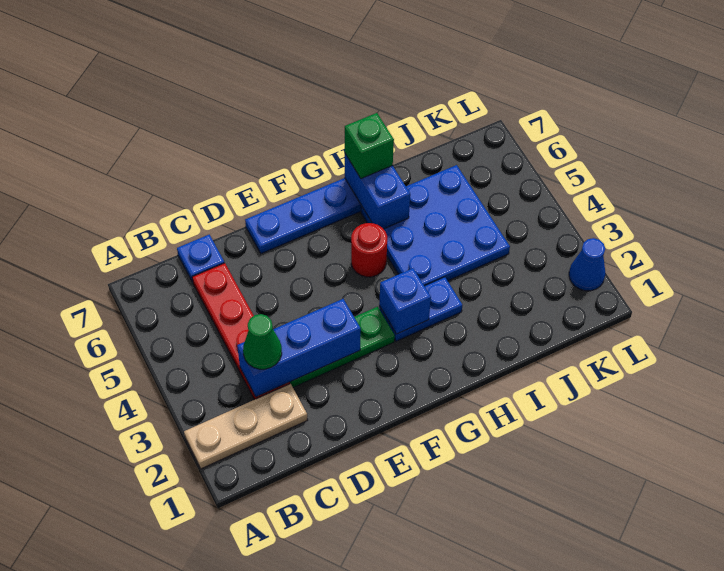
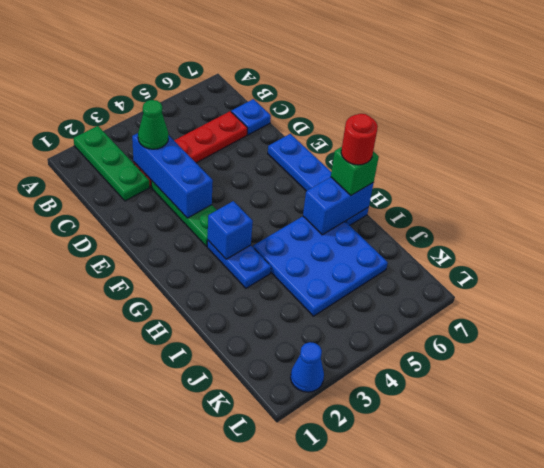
tan plate A2:C2 level 1 -> green plate A2:C2 level 1
red round brick G5 level 1 -> red round brick H7 level 4

